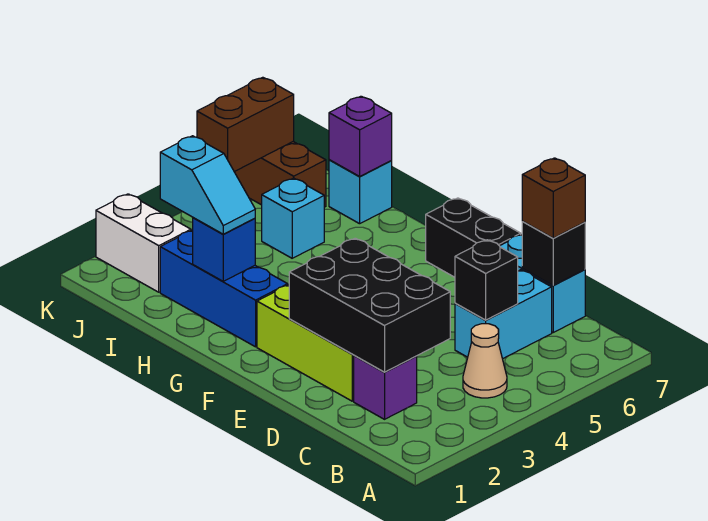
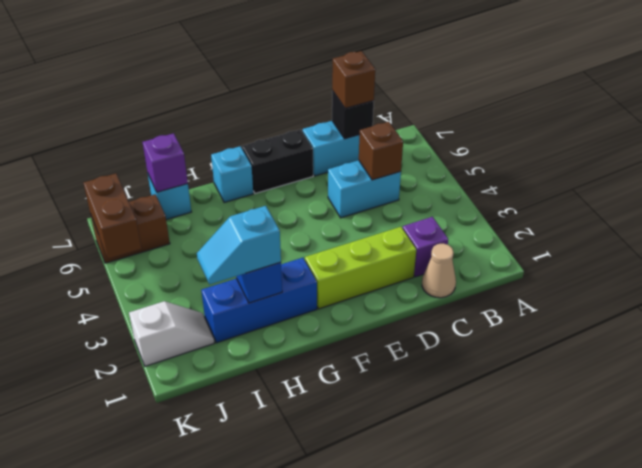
tan cone B4 level 1 -> tan cone C1 level 1
black brick C2:E3 level 2 -> none
cyan brick C5:C6 level 1 -> cyan brick C5:D5 level 1
black brick C5 level 2 -> brown brick C5 level 2
cyan slope H2:I2 level 3 top I -> cyan slope H2:I2 level 3 top H
cyan brick I5 level 1 -> cyan brick G7 level 1
white brick J2:K2 level 1 -> white slope J2:K2 level 1 top K

